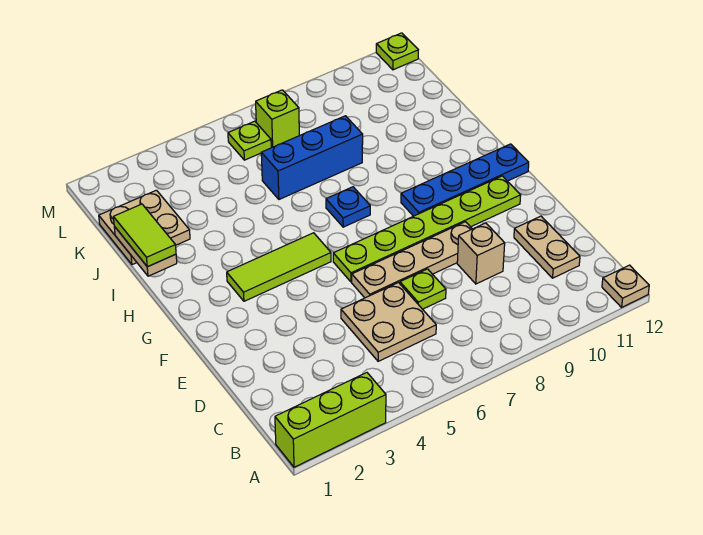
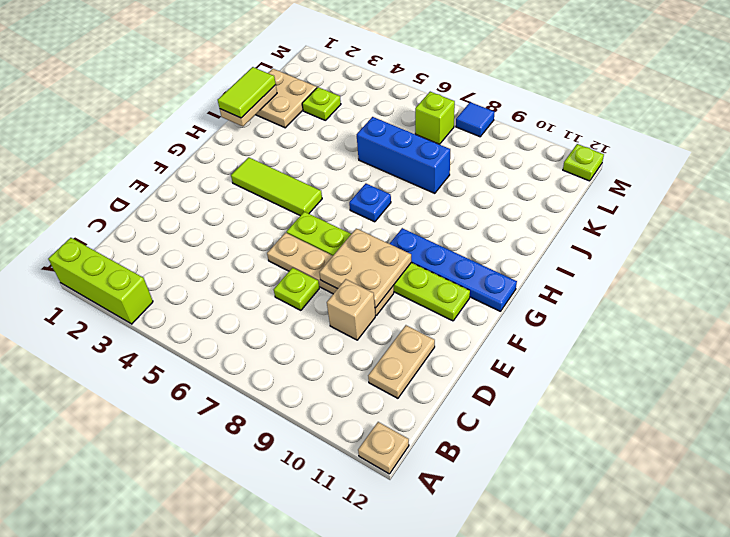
tan plate C5:D6 level 1 -> tan plate E8:F9 level 2
lime plate L6 level 1 -> lime plate K3 level 1
none -> blue tile M8 level 1

